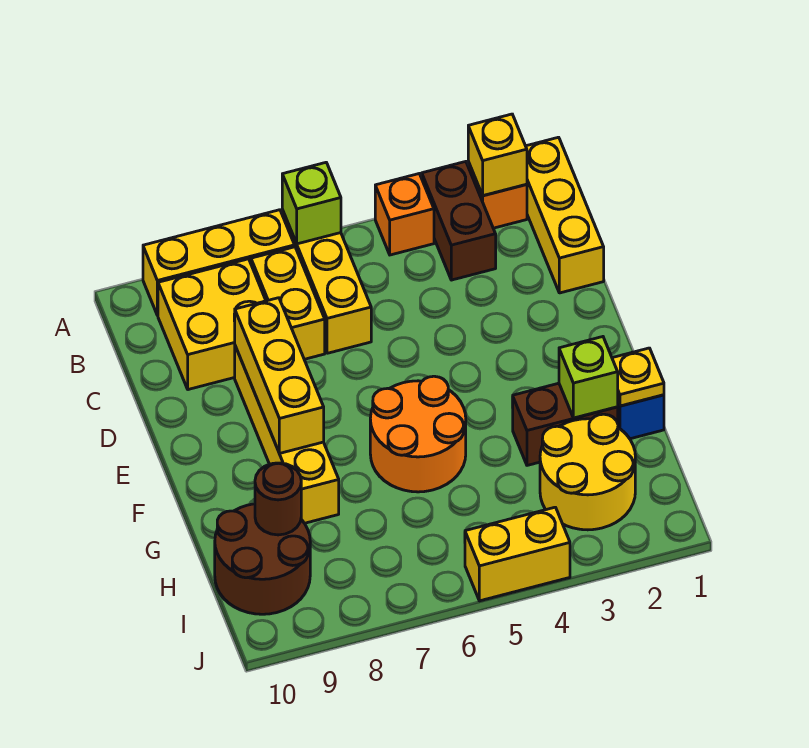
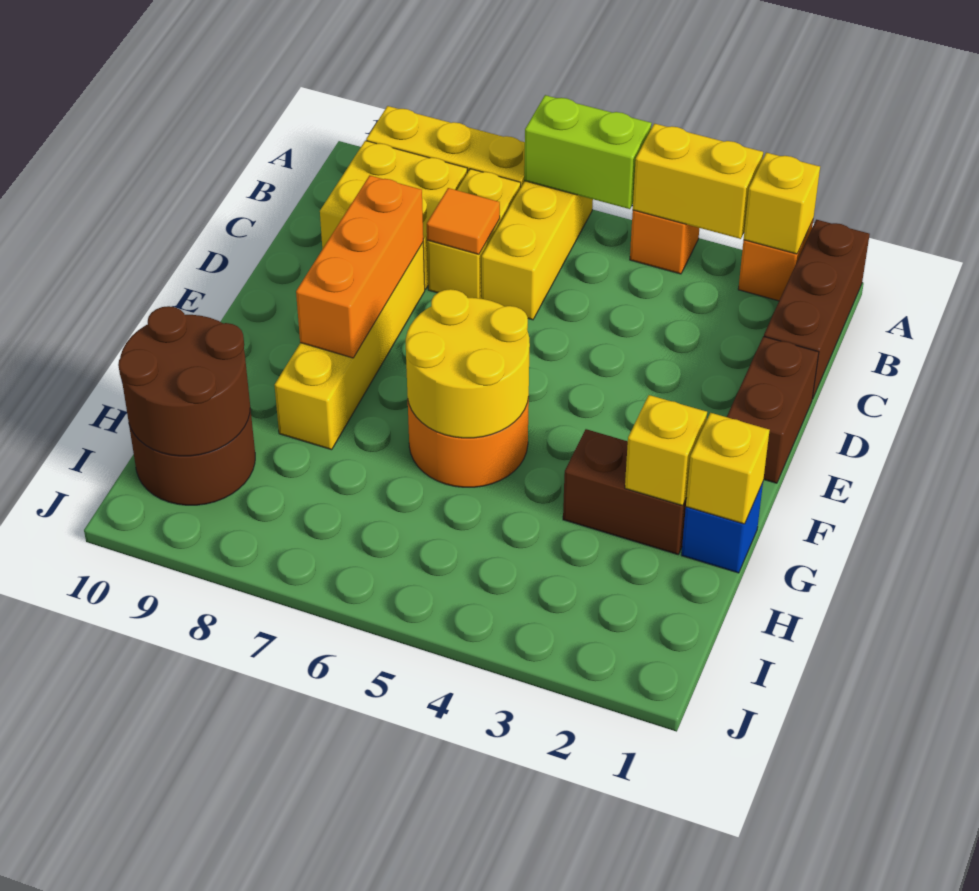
yellow brick A1:C1 level 1 -> brown brick A1:C1 level 1
brown brick A3:B3 level 1 -> brown brick D1:E1 level 1
lime brick A6 level 2 -> lime brick A5:A6 level 2
none -> orange tile C7 level 2
yellow brick D8:F8 level 2 -> orange brick D8:F8 level 2
yellow plate G1 level 2 -> yellow brick G1 level 2
lime brick G2 level 2 -> yellow brick G2 level 2
yellow round brick H2:I3 level 1 -> yellow round brick F5:G6 level 2
brown round brick H9 level 2 -> brown round brick H9:I10 level 2
yellow brick J4:J5 level 1 -> yellow brick A3:A4 level 2

